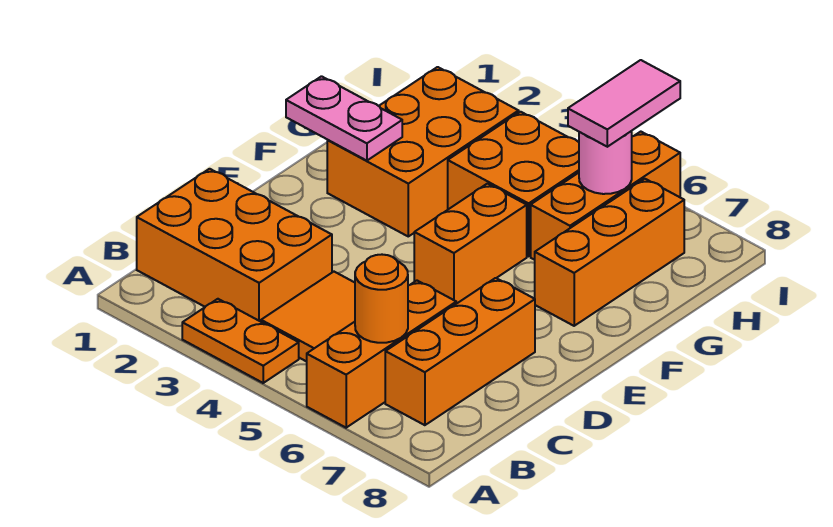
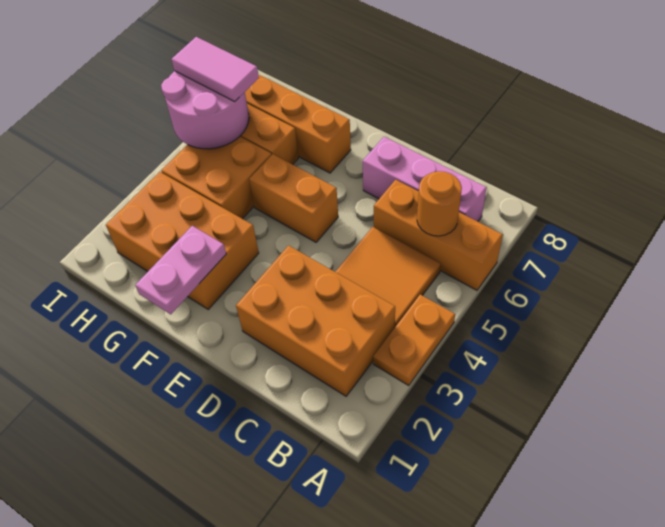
orange brick B1:C3 level 1 -> orange brick B2:D3 level 1
orange brick B7:D7 level 1 -> pink brick B7:D7 level 1
pink round brick H6 level 2 -> pink round brick H5:I6 level 2

